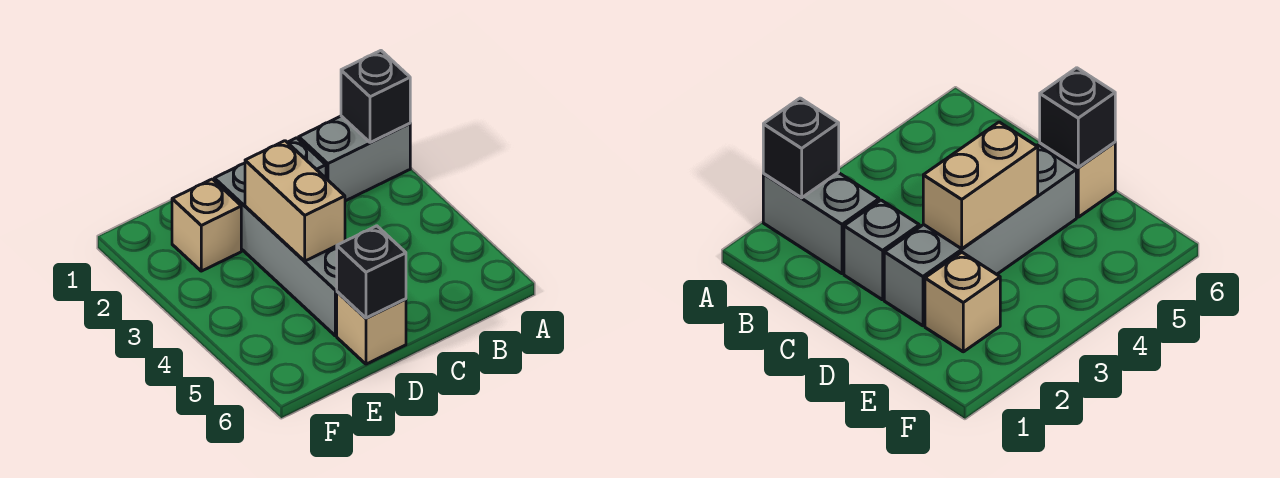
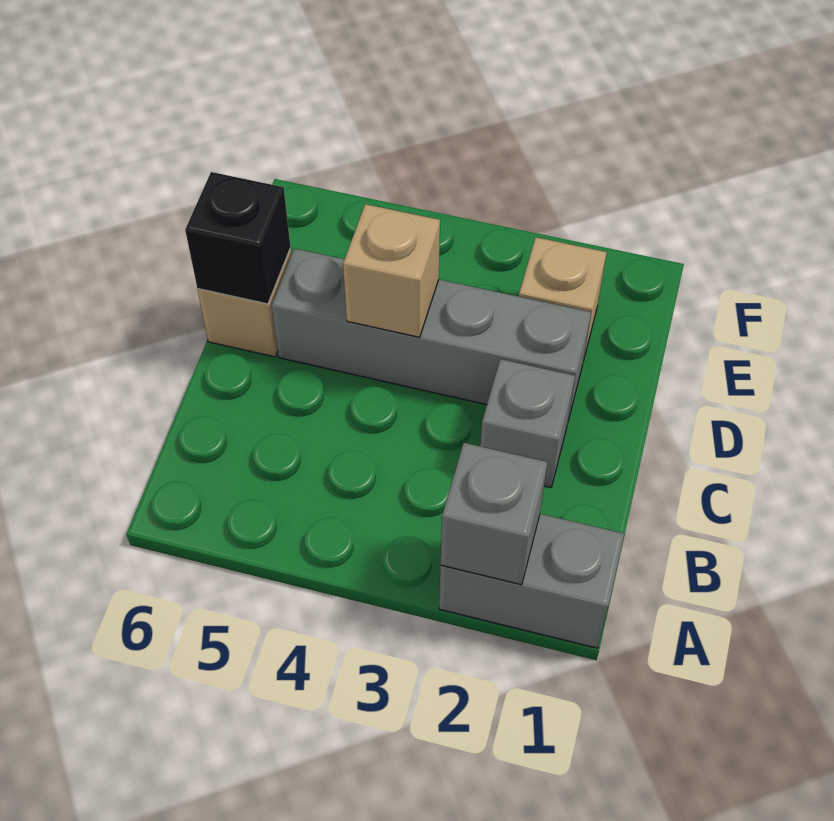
grey brick A2:B2 level 1 -> grey brick A1:A2 level 1
black brick A2 level 2 -> grey brick A2 level 2
tan brick D3:D4 level 2 -> tan brick D4 level 2

